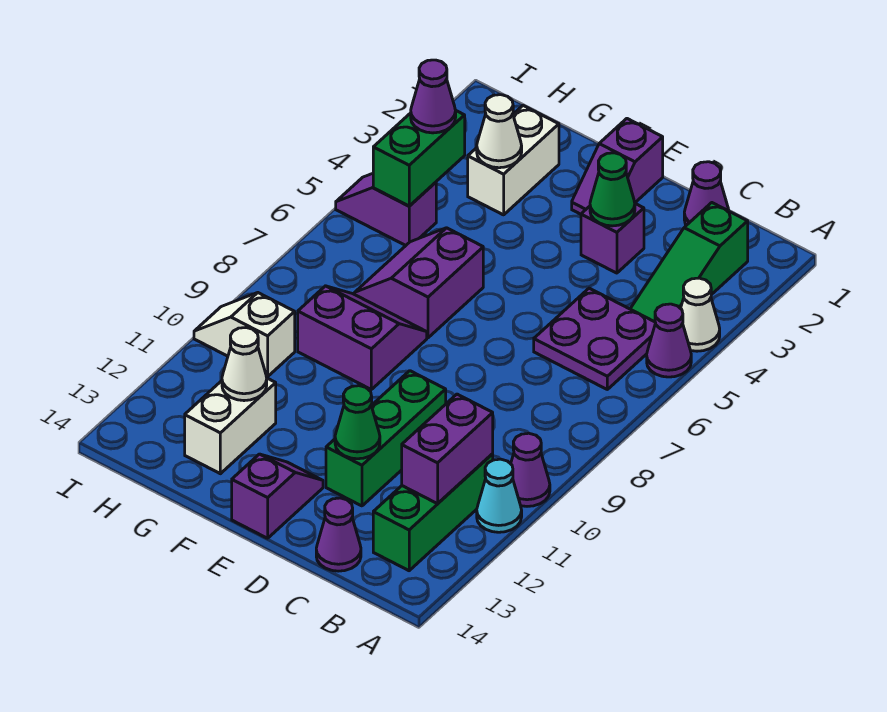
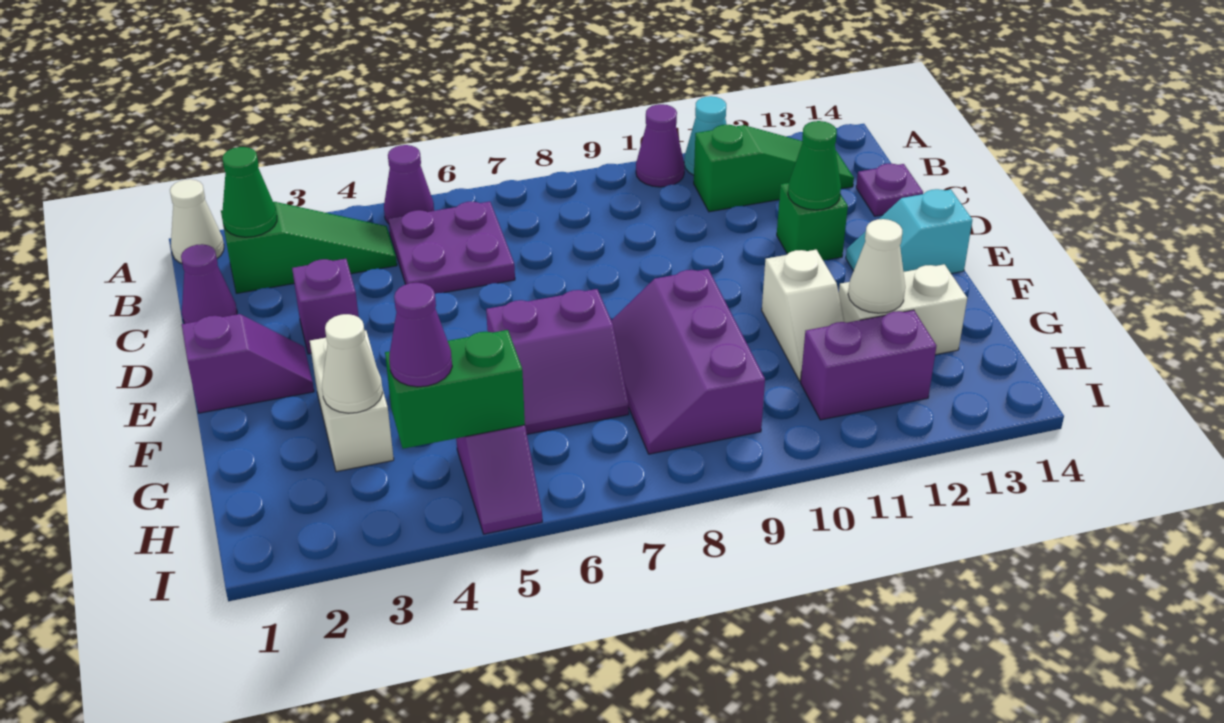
white cone A4 level 1 -> white cone A1 level 1
green brick B11:B13 level 1 -> green slope B11:B13 level 1 top 11
purple brick B11:B12 level 2 -> purple brick H11:H12 level 1
purple cone C14 level 1 -> purple plate C14 level 1
green cone D3 level 2 -> green cone B2 level 2
green brick D10:D12 level 1 -> green brick D12 level 1
purple slope E13:E14 level 1 top 14 -> cyan slope E13:E14 level 1 top 14
purple slope F8:G9 level 1 top 9 -> purple slope F8:H9 level 1 top 9
white brick G2:G3 level 1 -> white brick F3:G3 level 1
white slope H10:I10 level 1 top H -> white slope F11:G11 level 1 top F

